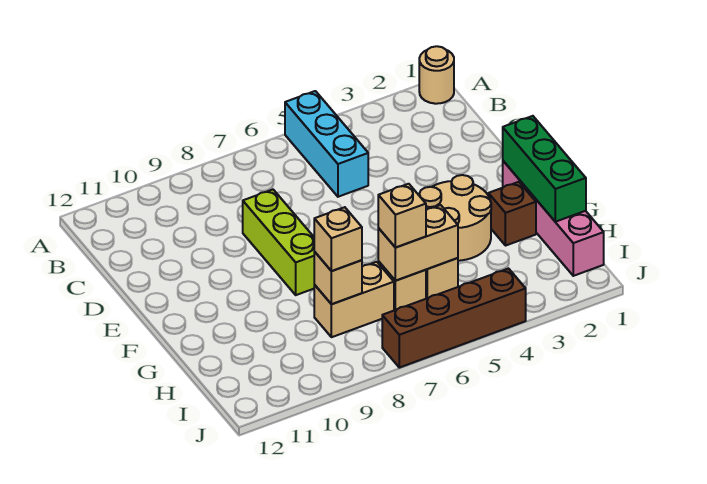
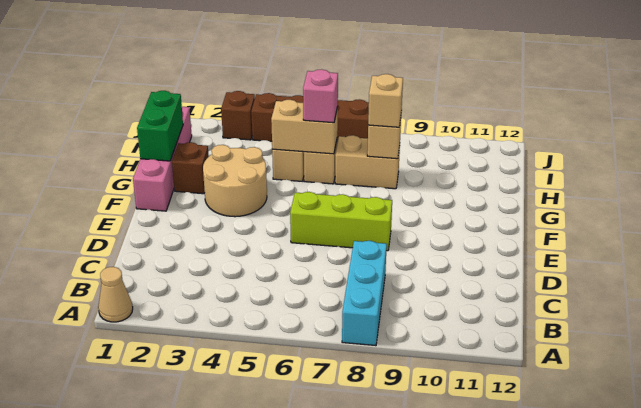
tan round brick A1 level 1 -> tan cone A1 level 1
cyan brick A5:C5 level 1 -> cyan brick A8:C8 level 1
lime brick D8:F8 level 1 -> lime brick E6:E8 level 1
green brick F1:H1 level 2 -> green brick G1:H1 level 2
tan brick H6 level 3 -> pink brick H6 level 3
none -> brown brick J3 level 1

